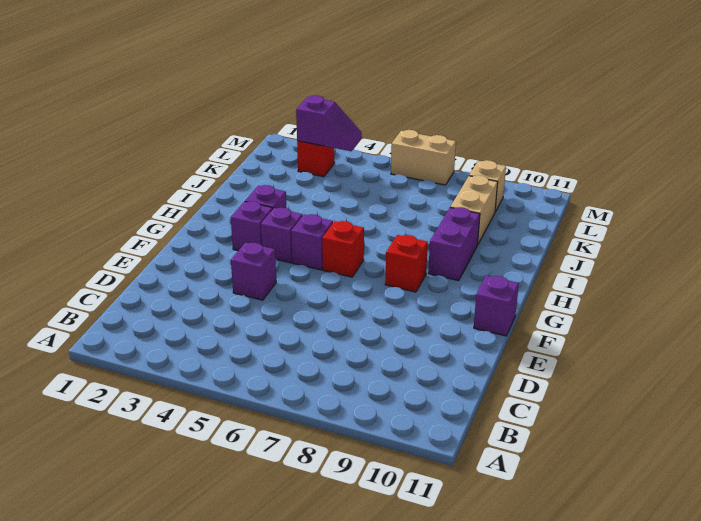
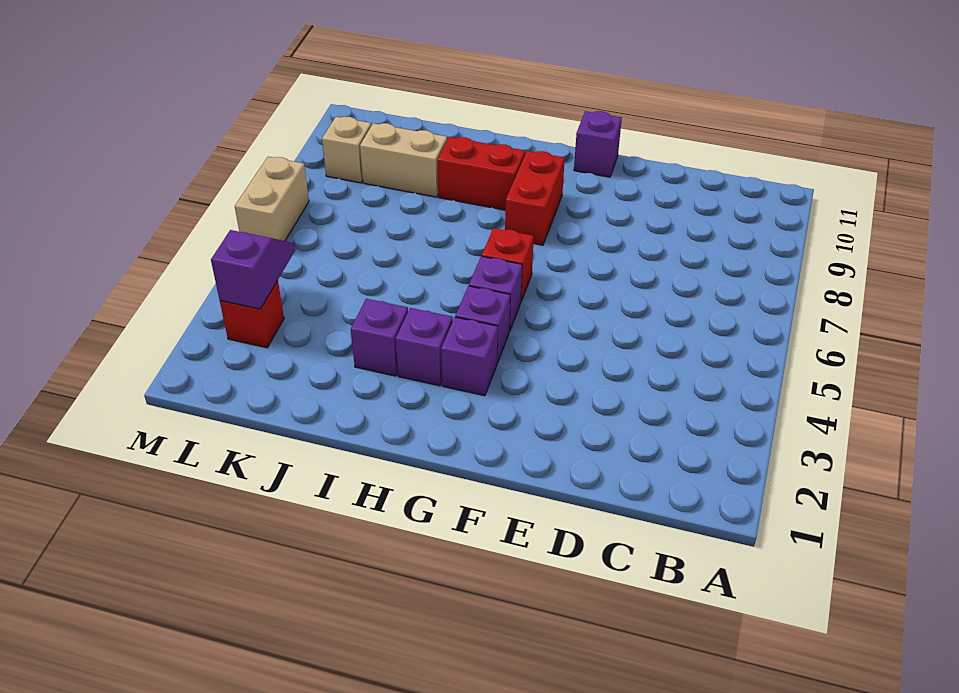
purple brick E4 level 1 -> purple brick I3 level 1
red brick G8 level 1 -> red brick G8:G9 level 1
purple brick H9:I9 level 1 -> red brick H9:I9 level 1

